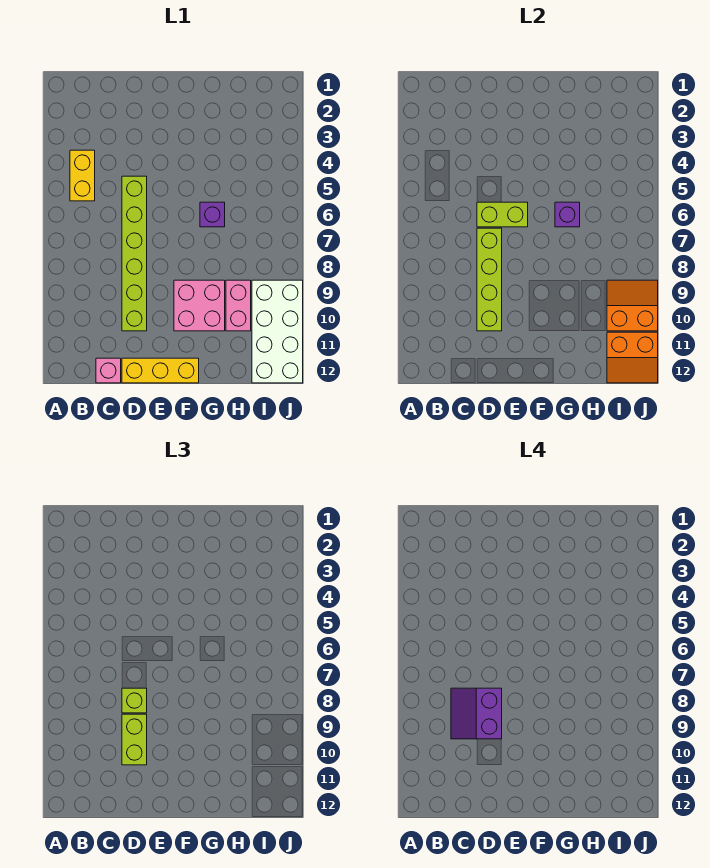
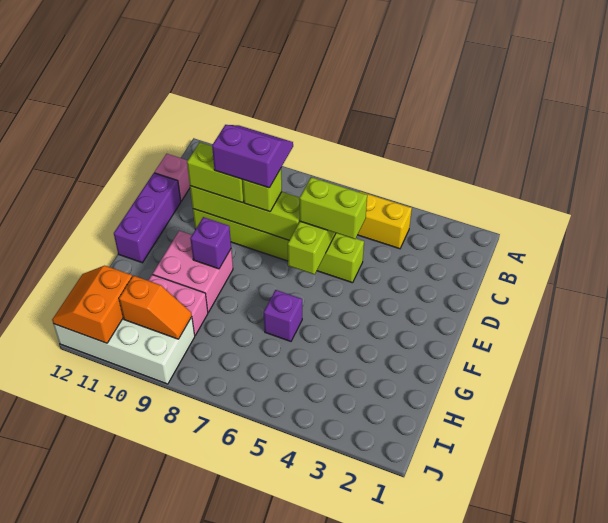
none -> lime brick D5:D6 level 3
yellow brick D12:F12 level 1 -> purple brick D12:F12 level 1
purple brick G6 level 2 -> purple brick F9 level 2
orange slope I9:J10 level 2 top 10 -> orange slope I9:I10 level 2 top 10

